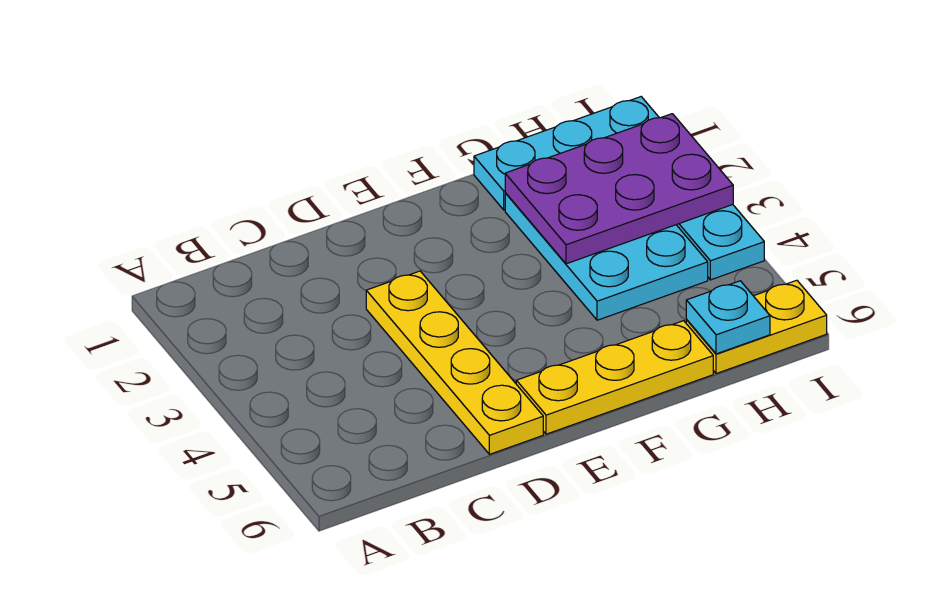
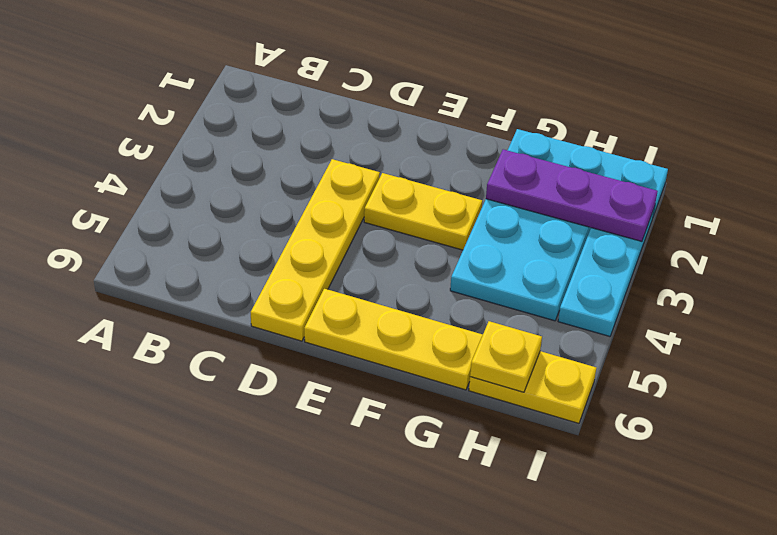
none -> yellow plate E3:F3 level 1
purple plate G2:I3 level 2 -> purple plate G2:I2 level 2
cyan plate H6 level 2 -> yellow plate H6 level 2

